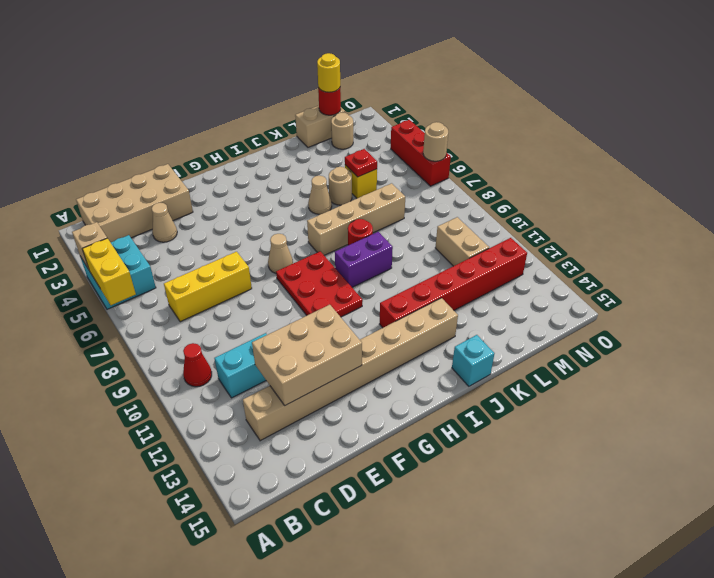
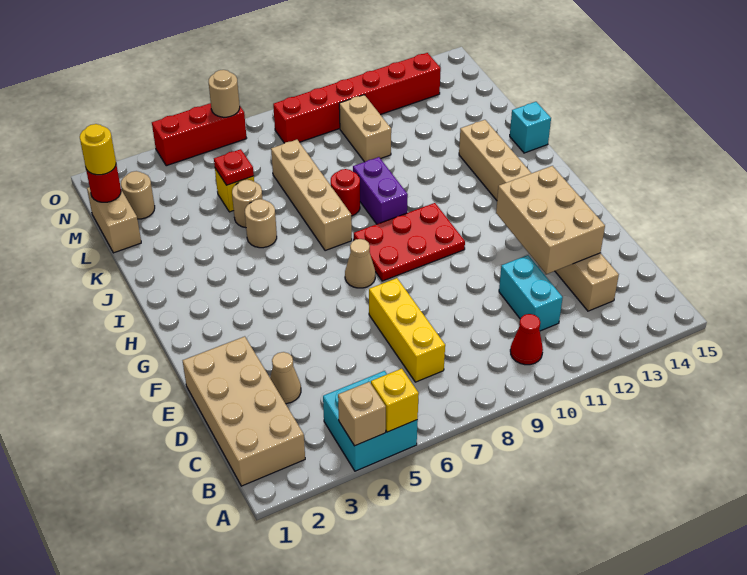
yellow brick A5:A6 level 2 -> yellow brick A5 level 2
red brick I12:N12 level 1 -> red brick N8:N13 level 1
tan cone J5 level 1 -> tan round brick J5 level 1
tan brick M10:M11 level 1 -> tan brick L10:M10 level 1

